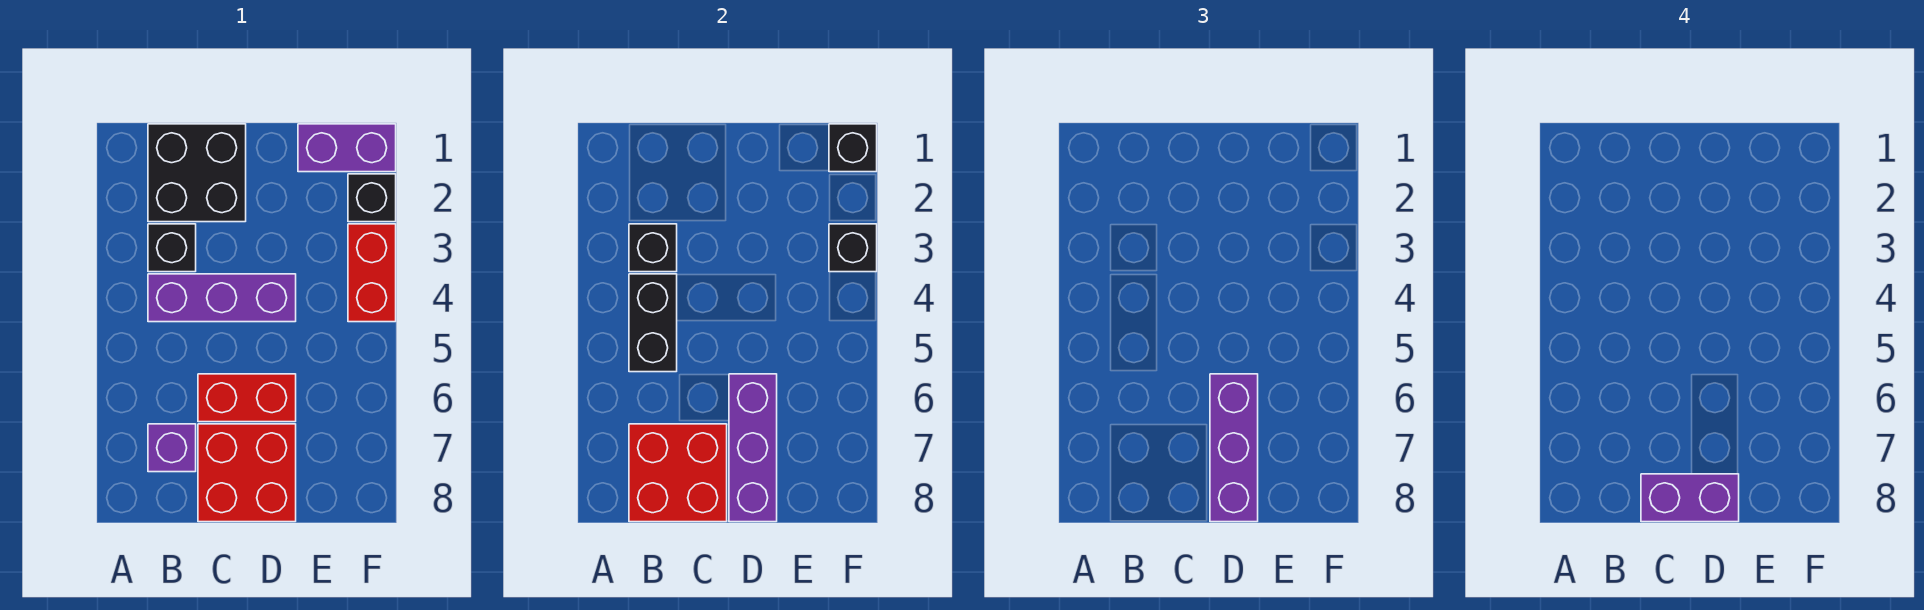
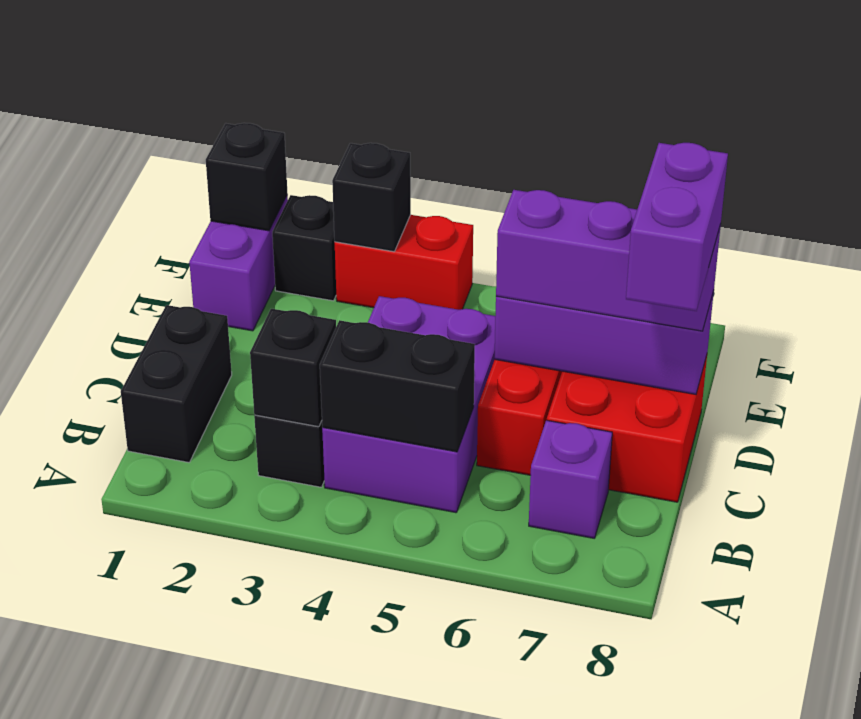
black brick B1:C2 level 1 -> black brick B1:C1 level 1
purple brick B4:D4 level 1 -> purple brick B4:D5 level 1
red brick B7:C8 level 2 -> none

